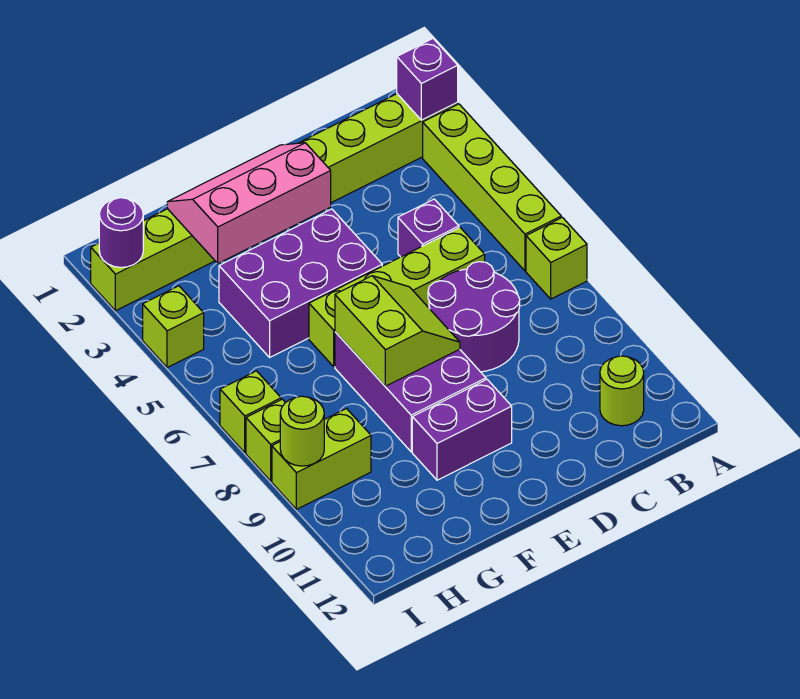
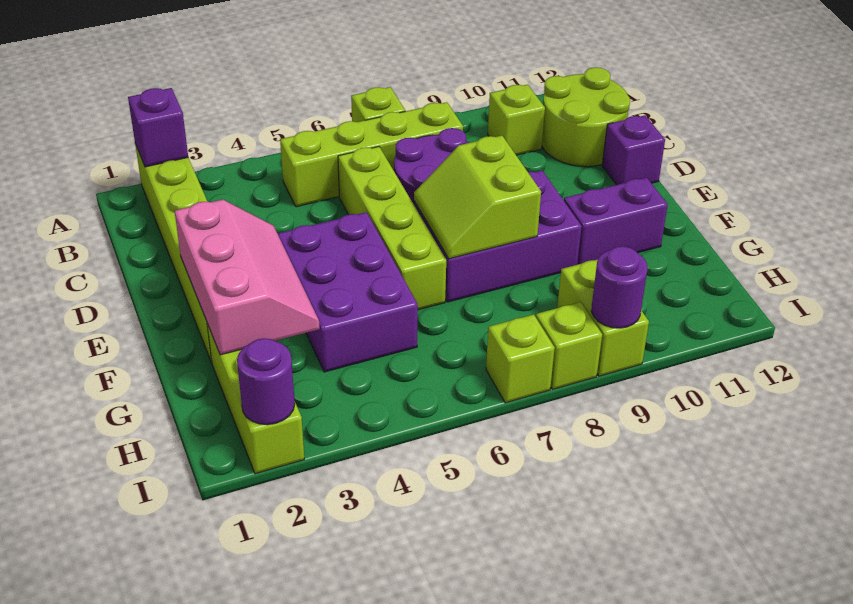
lime brick A3:A6 level 1 -> lime brick B5:B8 level 1
lime round brick B11 level 1 -> lime round brick B11:C12 level 1
purple brick C5 level 1 -> purple brick D12 level 1
pink slope E2:G3 level 2 top 3 -> pink slope E2:G3 level 2 top 2
lime slope E7:F8 level 2 top F -> lime slope E7:F8 level 2 top 8
purple brick E10:F10 level 1 -> purple brick F10:F11 level 1
lime brick I4 level 1 -> lime brick B10 level 1
lime round brick I9 level 2 -> purple round brick I9 level 2

